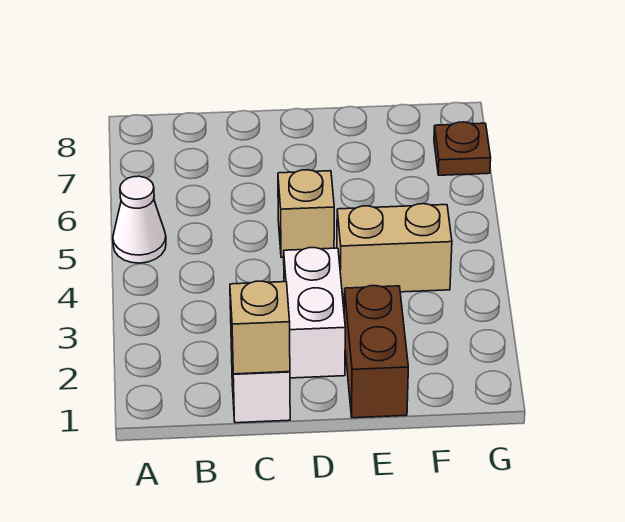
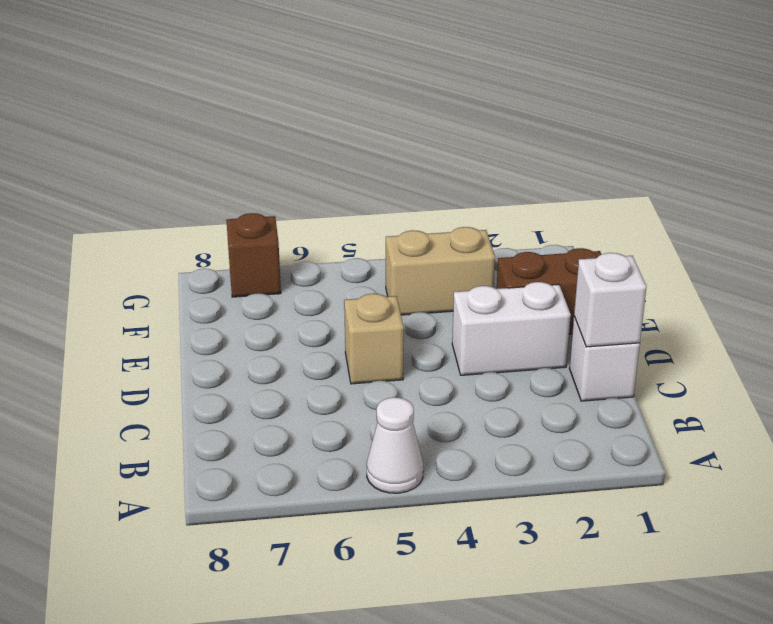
tan brick C1 level 2 -> white brick C1 level 2
tan brick E4:F4 level 1 -> tan brick F3:F4 level 1
brown plate G7 level 1 -> brown brick G7 level 1

